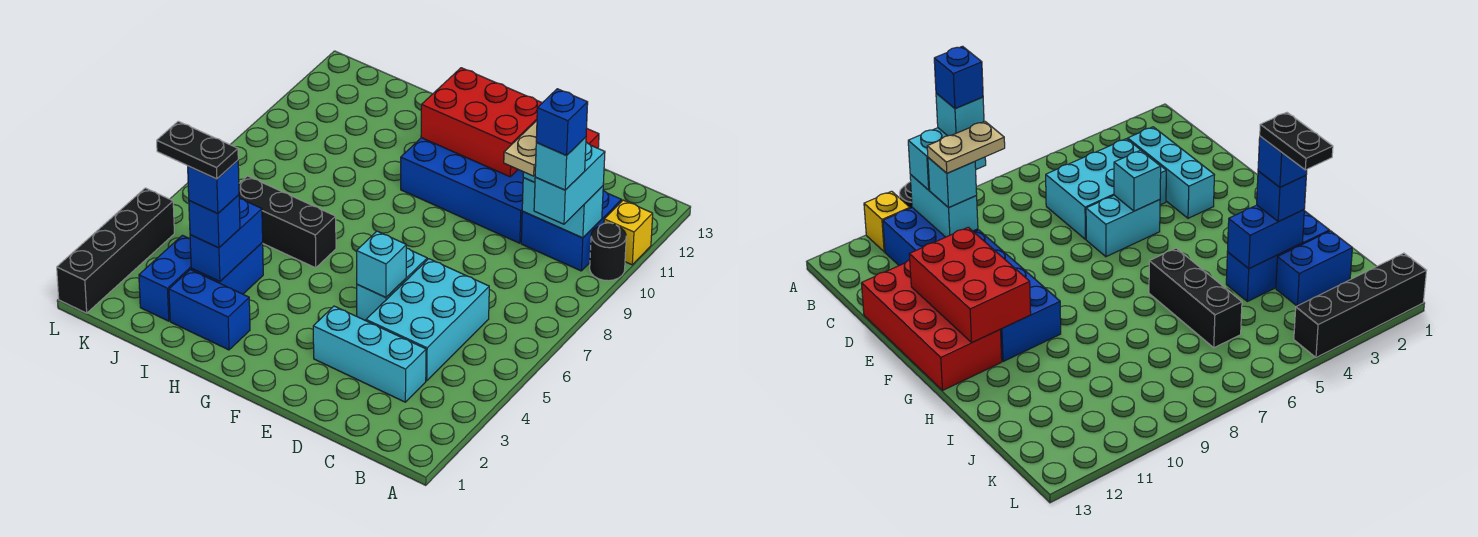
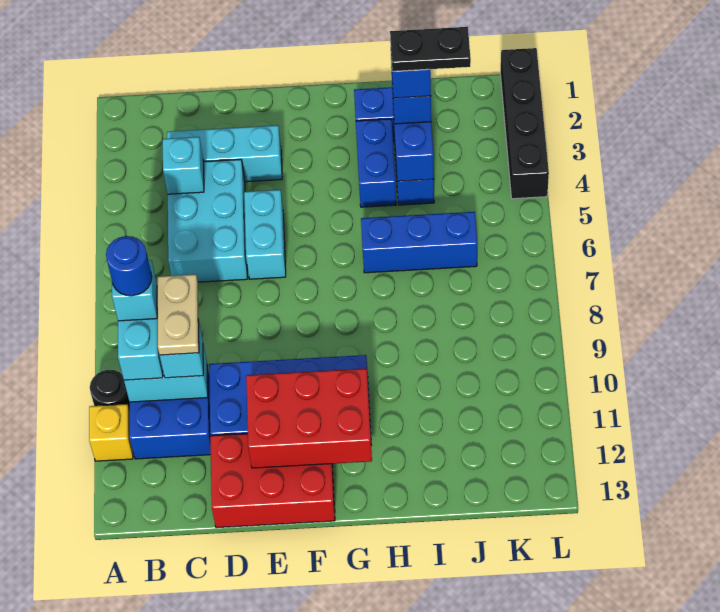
blue brick B9 level 5 -> blue round brick B9 level 5
red brick D12:G13 level 1 -> red brick D12:F13 level 1
cyan brick E5 level 2 -> cyan brick C4 level 2
black brick H6:J6 level 1 -> blue brick H6:J6 level 1
blue brick J2:J3 level 1 -> blue brick H3:H4 level 1

